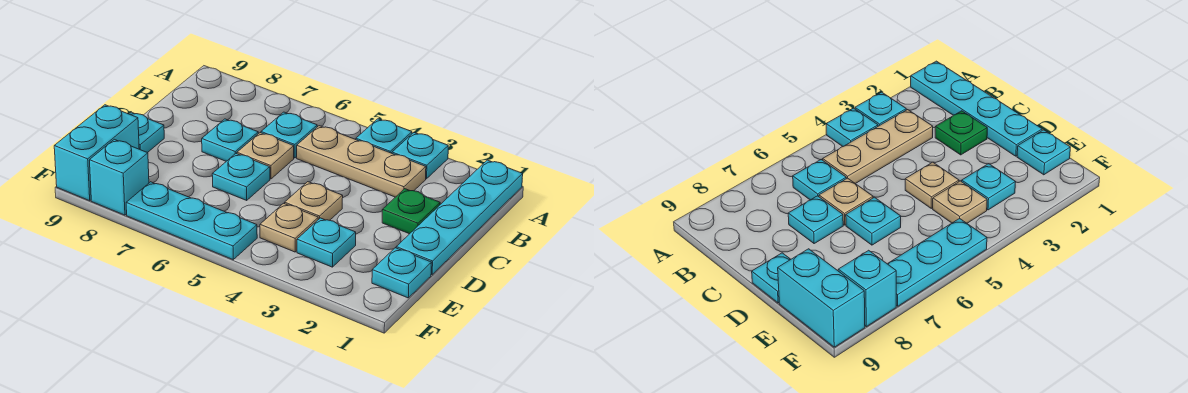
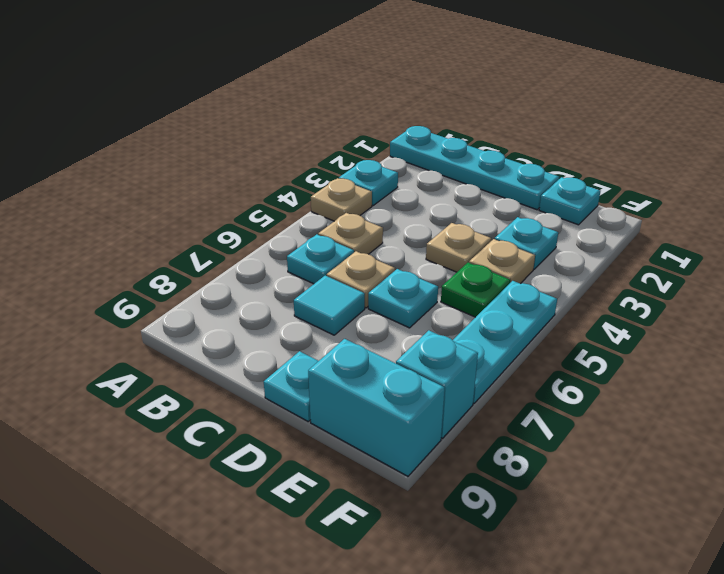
cyan plate A4 level 1 -> tan plate A4 level 1
tan plate B3:B5 level 1 -> tan plate B5 level 1
green plate C2 level 1 -> green plate E5 level 1
cyan plate C7 level 1 -> cyan tile C7 level 1

